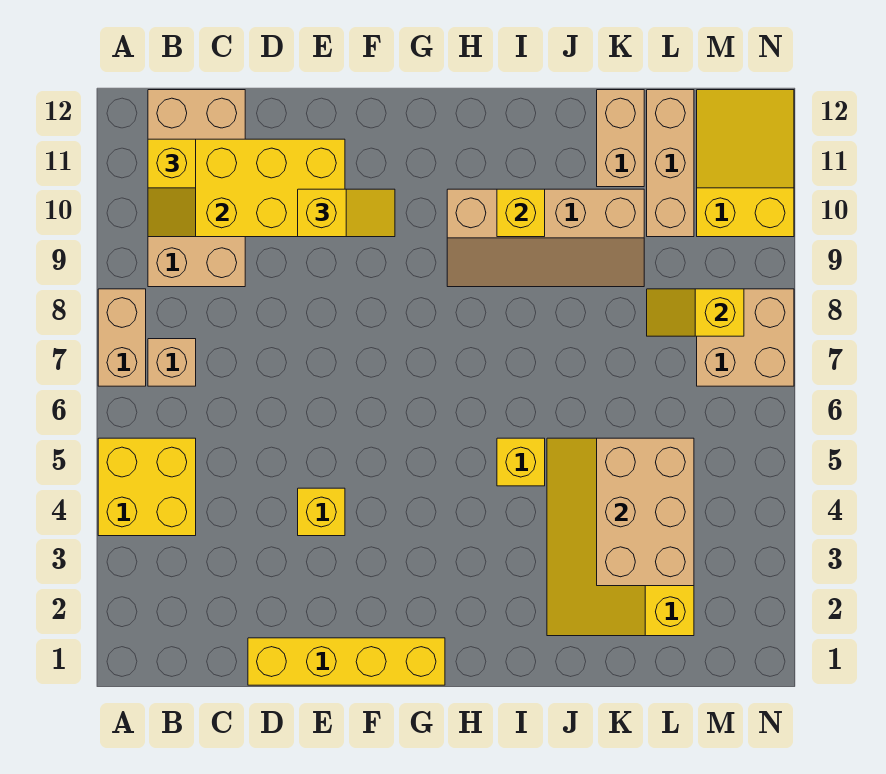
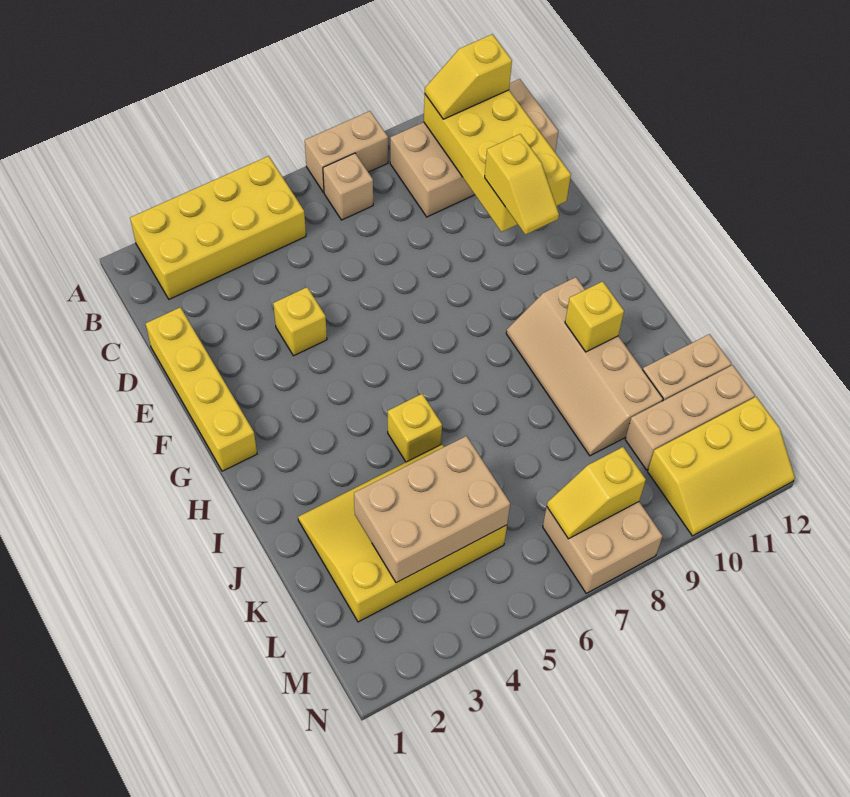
yellow brick A4:B5 level 1 -> yellow brick A2:B5 level 1
yellow slope L8:M8 level 2 top M -> yellow slope M7:M8 level 2 top 8
yellow slope M10:N12 level 1 top 10 -> yellow slope M10:N12 level 1 top M

